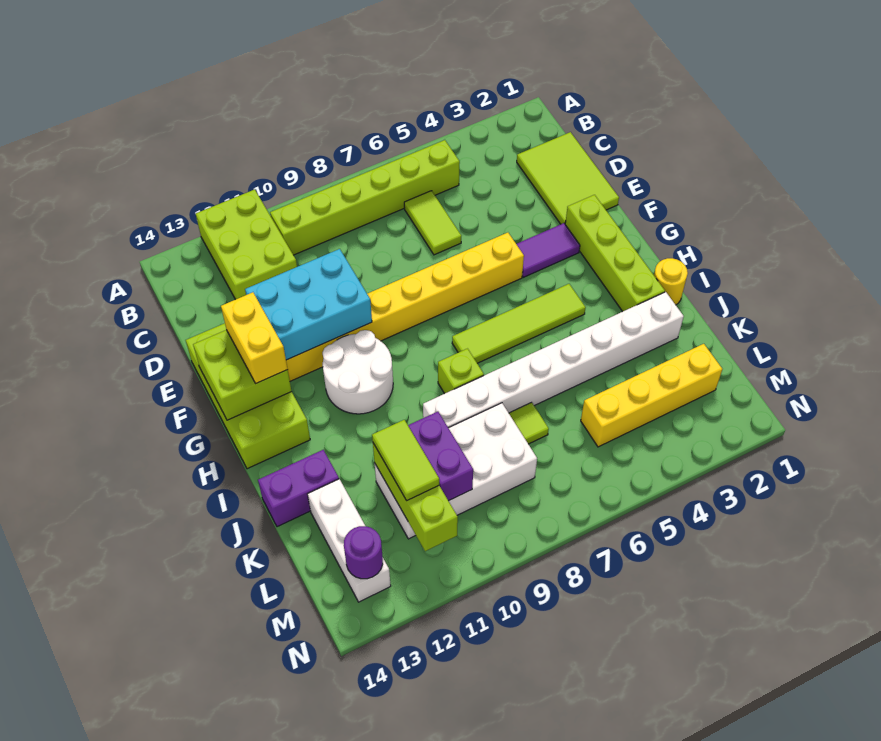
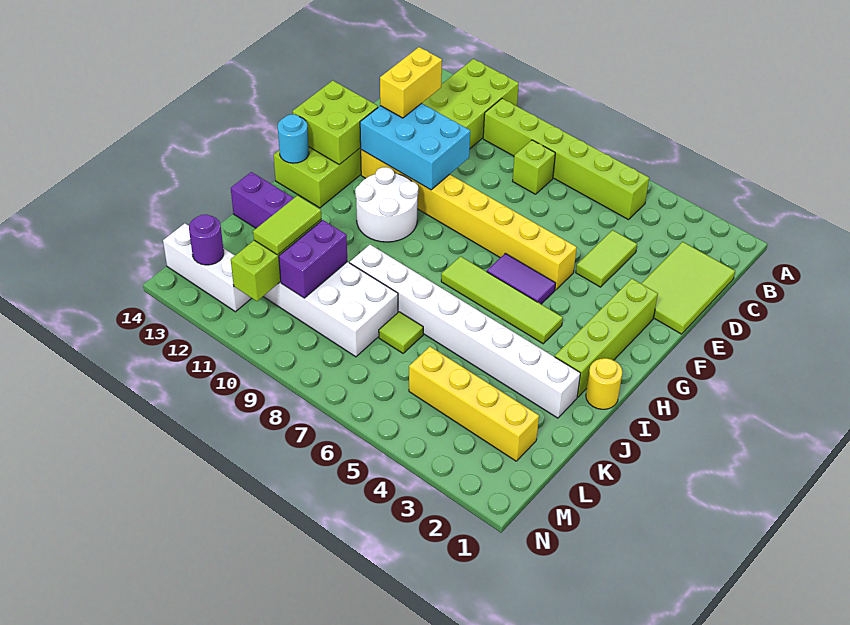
lime tile C6:D6 level 1 -> lime tile D4:E4 level 1
purple tile F3:F4 level 1 -> purple tile G5:G6 level 1
yellow brick F13:G13 level 3 -> yellow brick D12:E12 level 3
none -> cyan round brick H14 level 2
lime brick I8 level 1 -> lime brick C8 level 1
white brick K13:M13 level 1 -> white brick M12:M14 level 1

